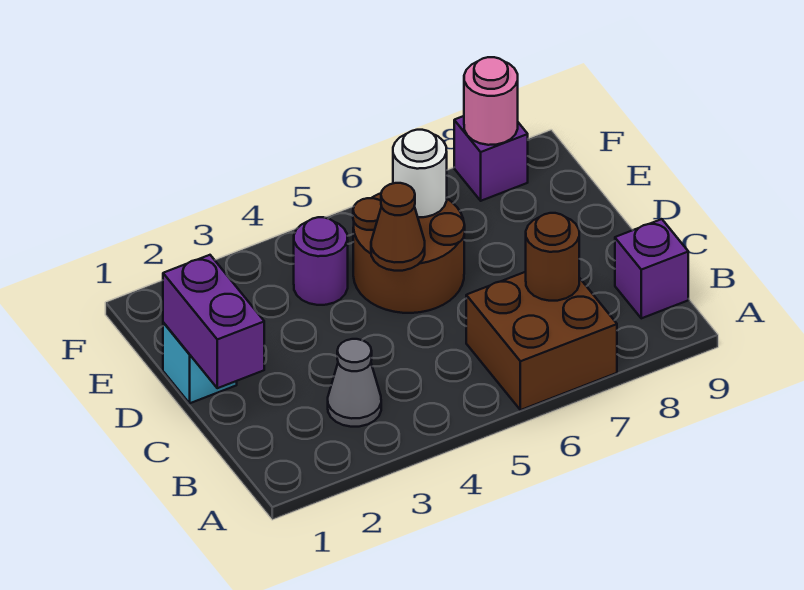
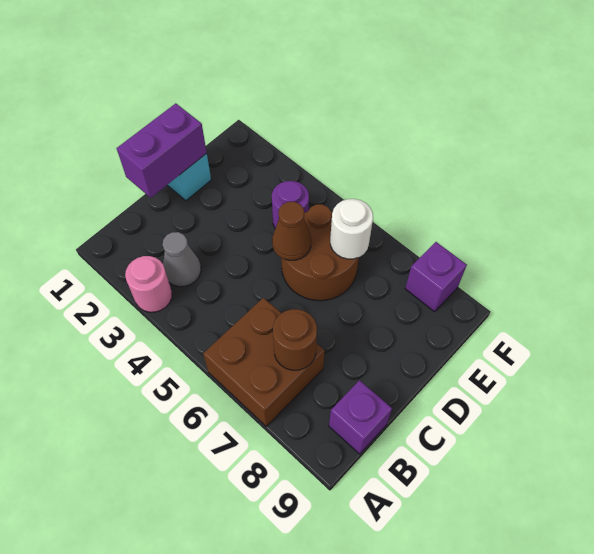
pink round brick F8 level 2 -> pink round brick A3 level 1

